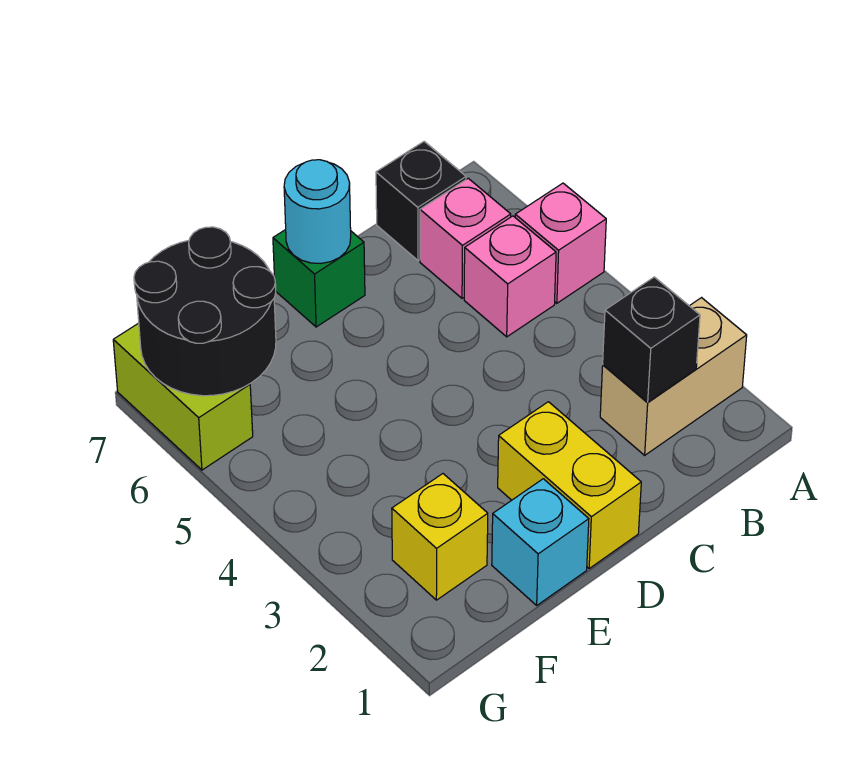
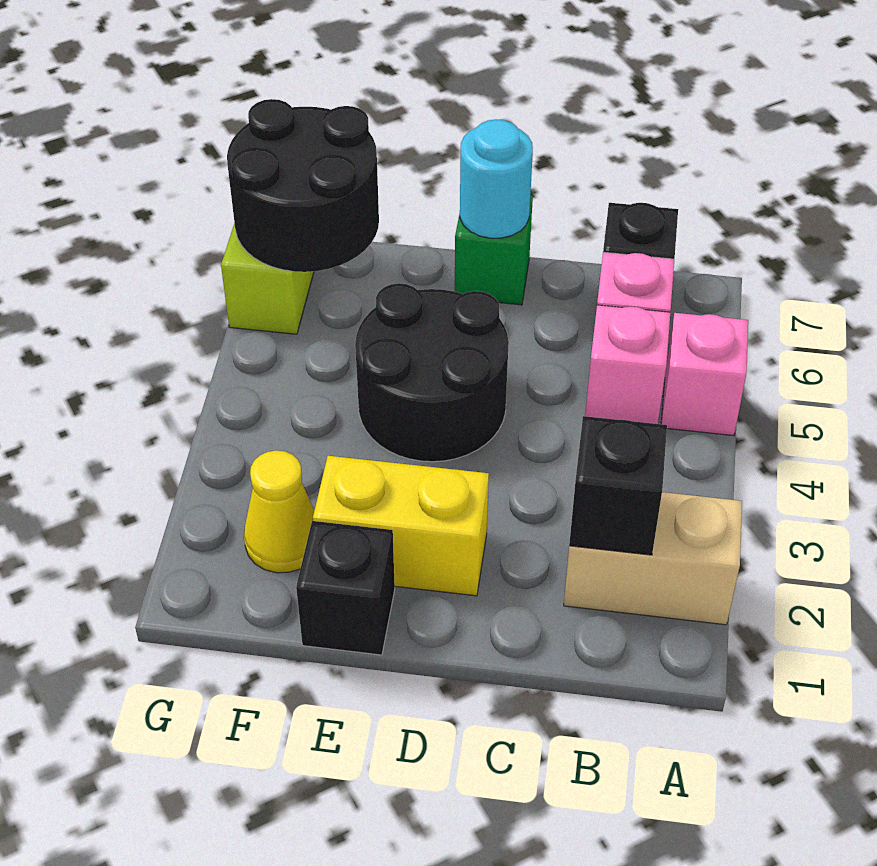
yellow brick D1:D2 level 1 -> yellow brick D2:E2 level 1
none -> black round brick D4:E5 level 1
cyan brick E1 level 1 -> black brick E1 level 1
yellow brick F2 level 1 -> yellow cone F2 level 1

